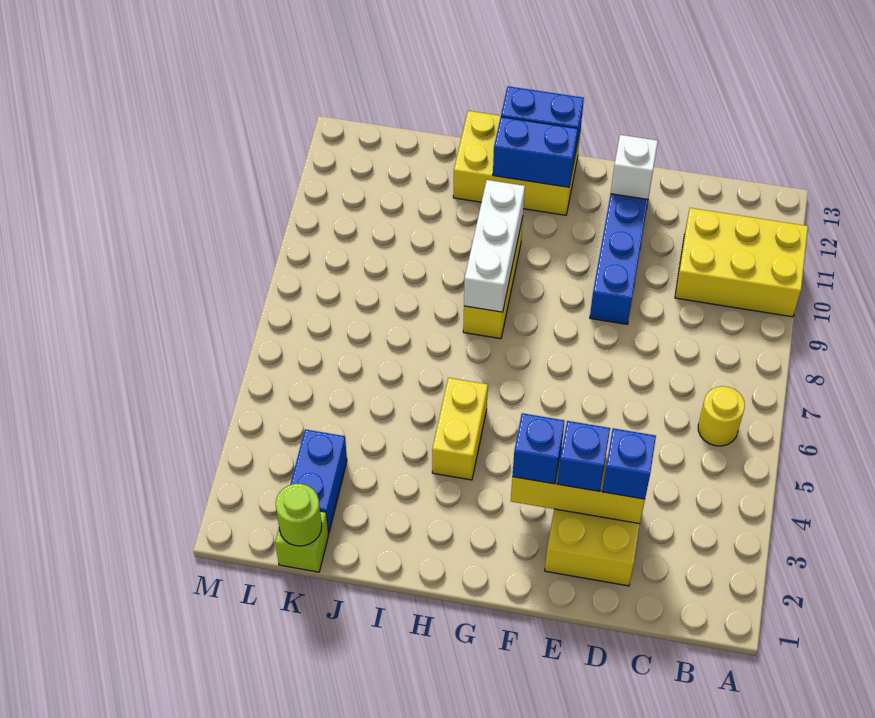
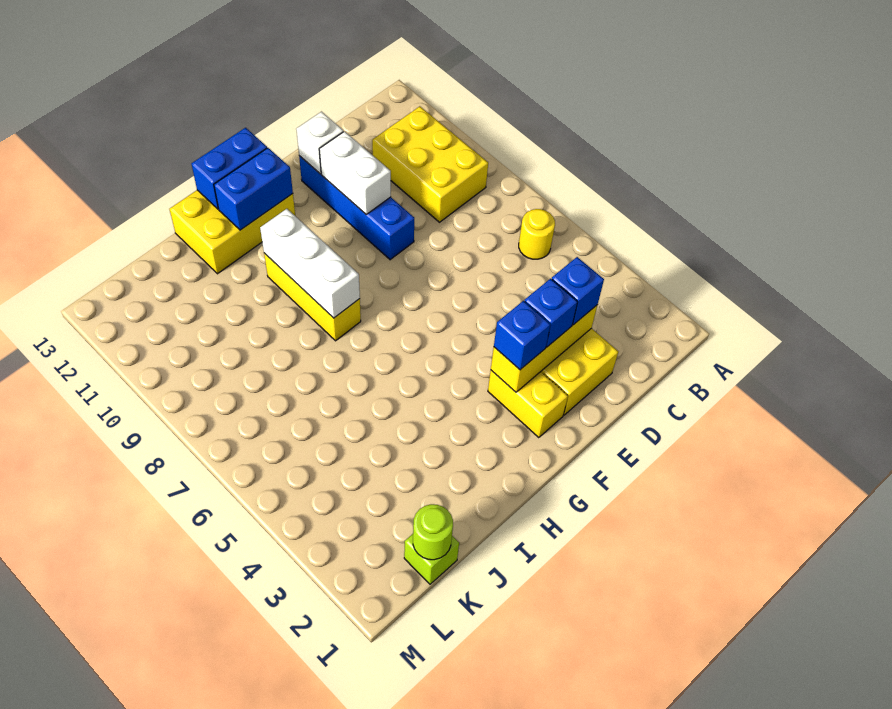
yellow brick A10:C11 level 1 -> yellow brick B9:C11 level 1
none -> white brick E10:E11 level 2
yellow brick H4:H5 level 1 -> yellow brick F2:F3 level 1
blue brick K2:K3 level 1 -> none

